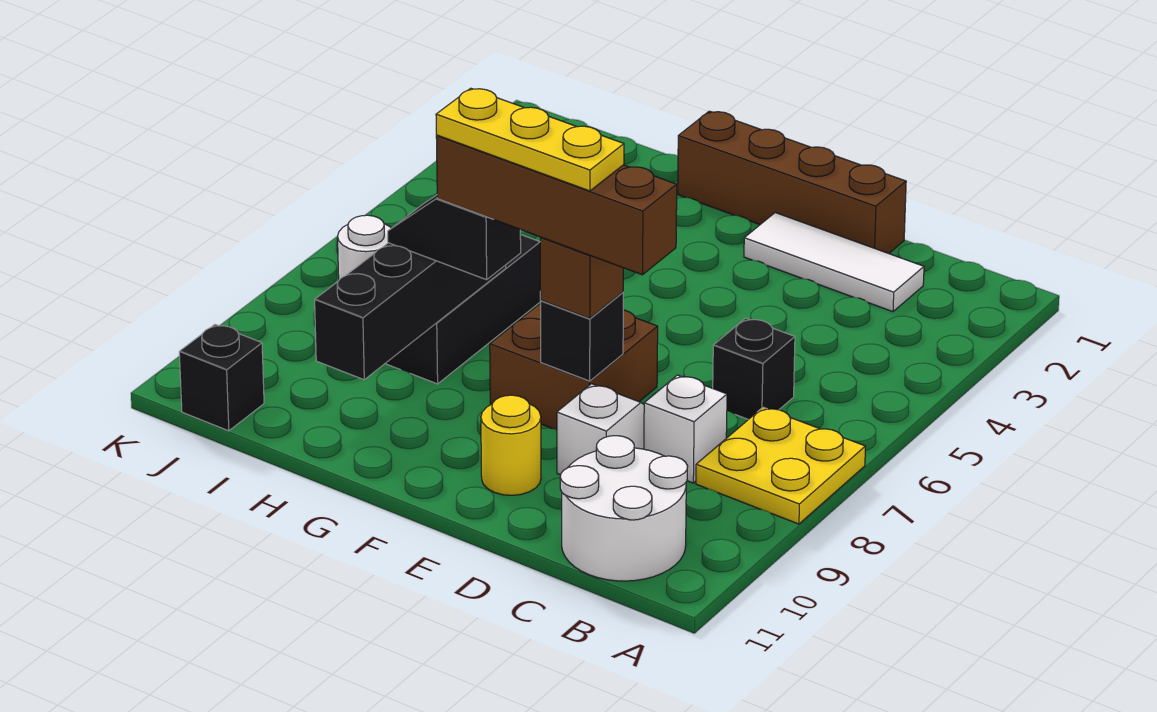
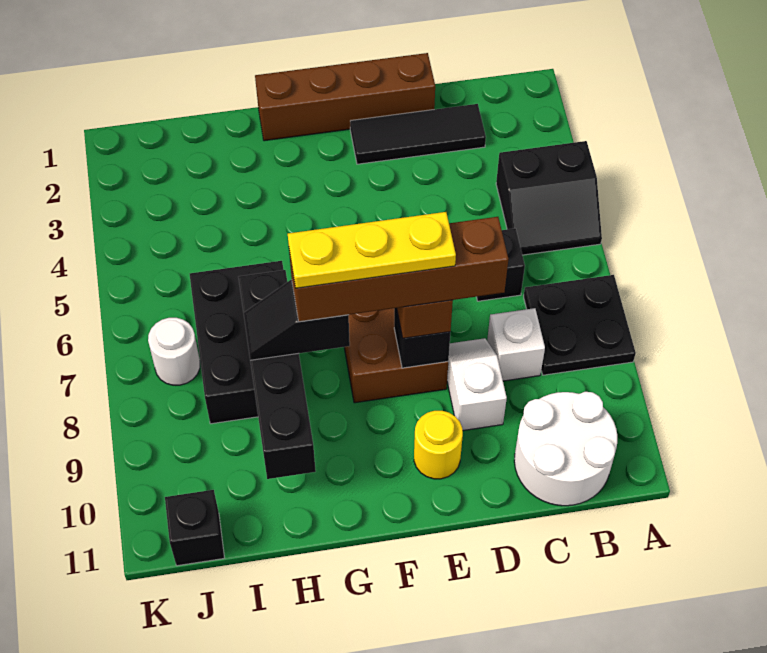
none -> black slope A4:B5 level 1 top 4
yellow plate A7:B8 level 1 -> black plate A7:B8 level 1
white tile C2:E2 level 1 -> black tile C2:E2 level 1

